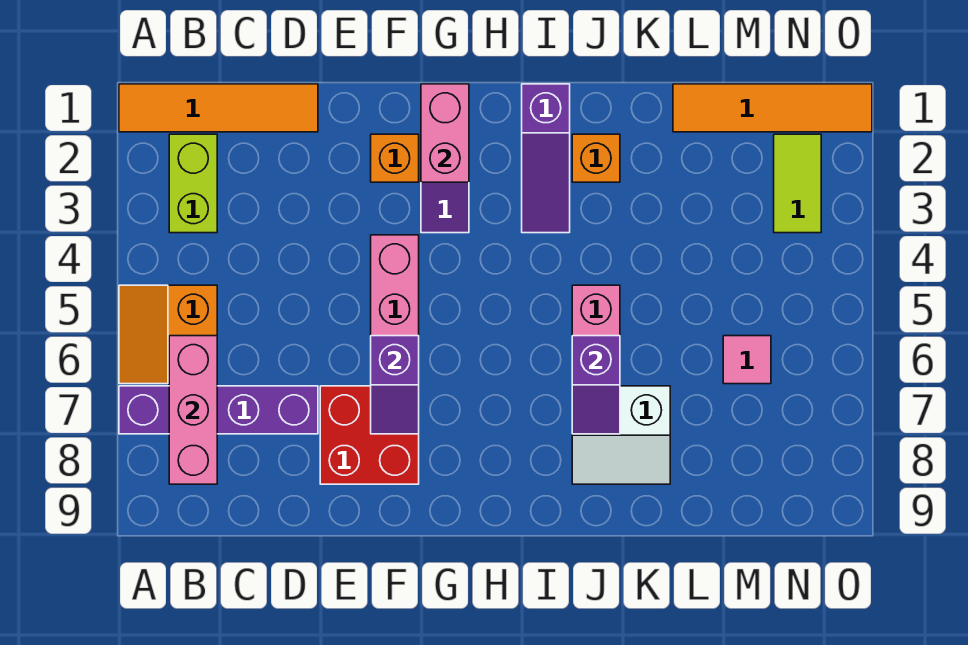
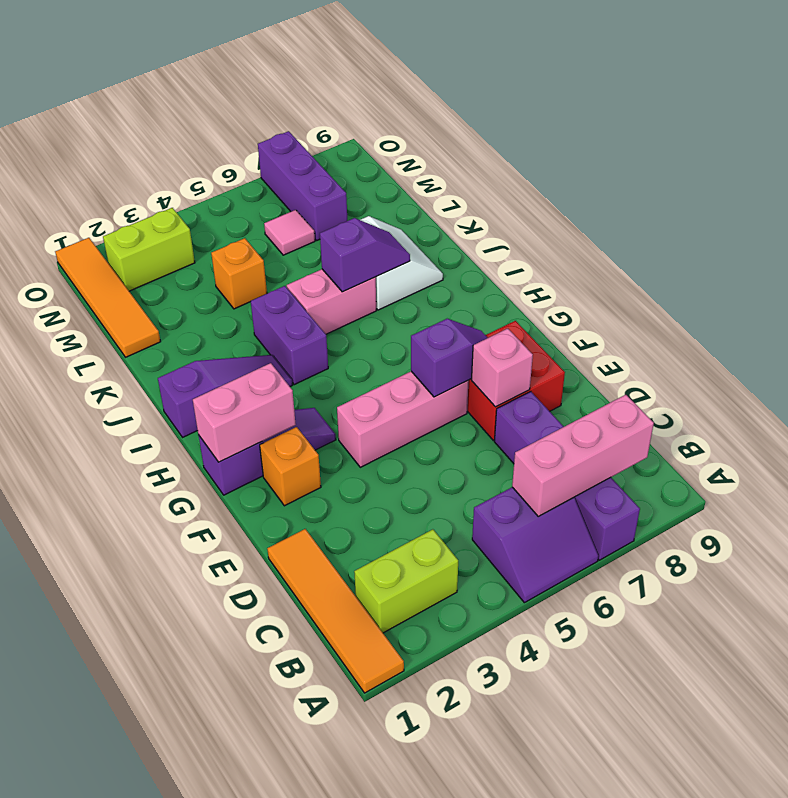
orange slope A5:B6 level 1 top B -> purple slope A5:B6 level 1 top B
none -> pink brick E7 level 2
none -> purple brick I4:J4 level 1
orange brick J2 level 1 -> orange brick L4 level 1
none -> purple brick M7:O7 level 1
lime tile N2:N3 level 1 -> lime brick N2:N3 level 1

